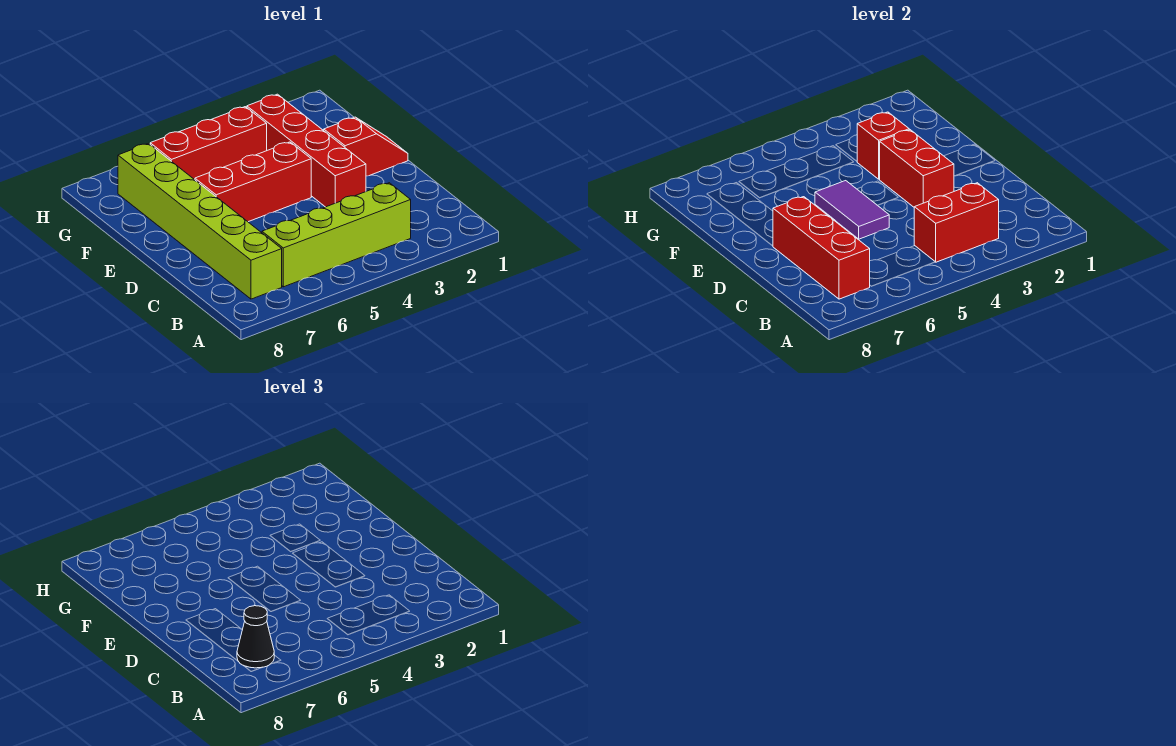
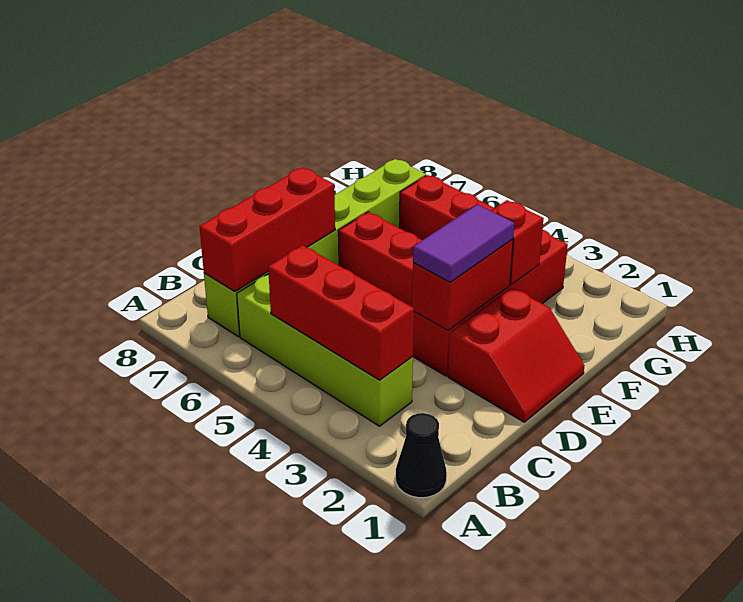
red brick B3:B4 level 2 -> red brick B3:B5 level 2
black cone B7 level 3 -> black cone A1 level 1
purple tile D5:E5 level 2 -> purple tile D3:E3 level 3
red slope E1:E2 level 1 top 2 -> red slope D1:E2 level 1 top 2

